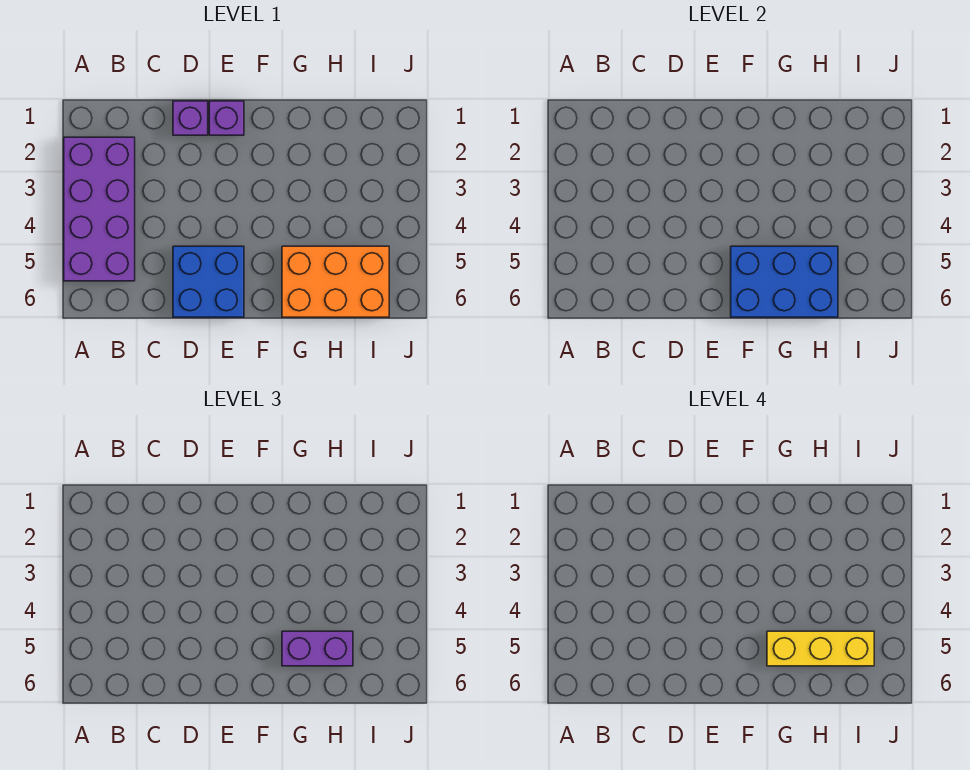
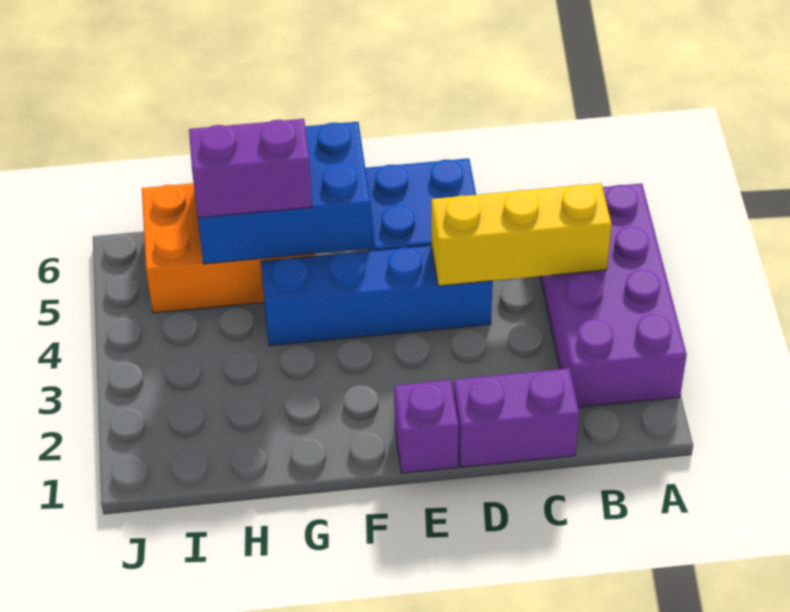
purple brick D1 level 1 -> purple brick C1:D1 level 1
none -> blue brick D4:G4 level 1
yellow brick G5:I5 level 4 -> yellow brick B4:D4 level 2

